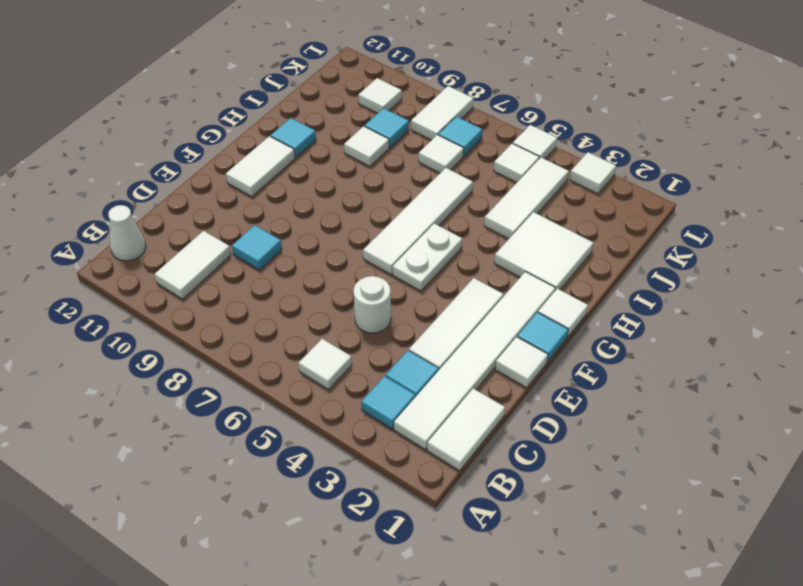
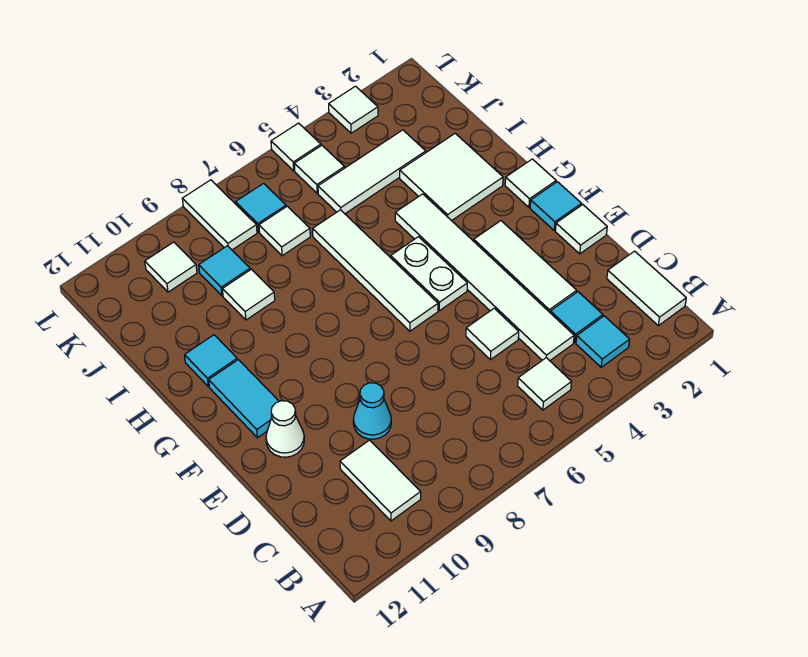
white tile B2:G2 level 1 -> white tile C4:H4 level 1
white cone B12 level 1 -> white cone E11 level 1
white round brick D5 level 1 -> white tile D5 level 1
cyan tile D9 level 1 -> cyan cone D9 level 1
white tile F11:G11 level 1 -> cyan tile F11:G11 level 1
white tile I4:K4 level 1 -> white tile J3:J5 level 1

